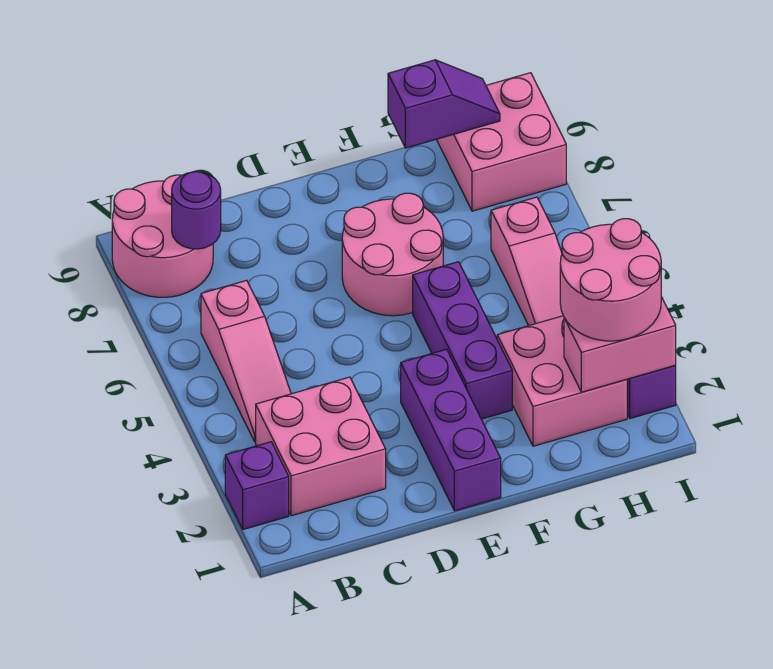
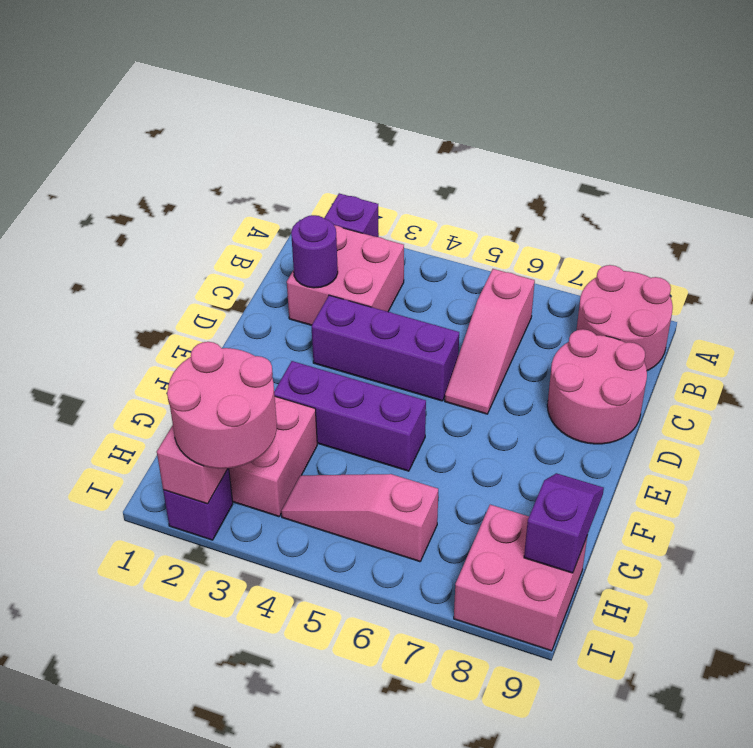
pink slope B4:B6 level 1 top 6 -> pink slope B6:D6 level 1 top B
purple round brick B8 level 2 -> purple round brick C2 level 2
purple brick E1:E3 level 1 -> purple brick D3:D5 level 1
pink round brick E6:F7 level 1 -> pink round brick C8:D9 level 1
purple slope G9:H9 level 2 top G -> purple slope G9:H9 level 2 top H

